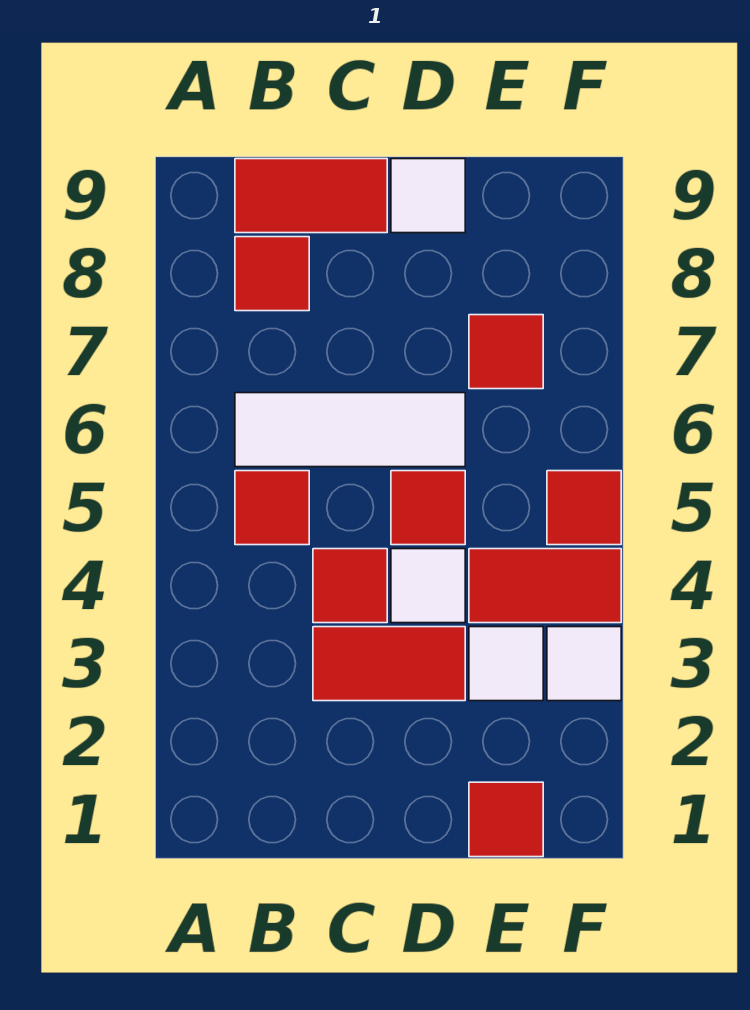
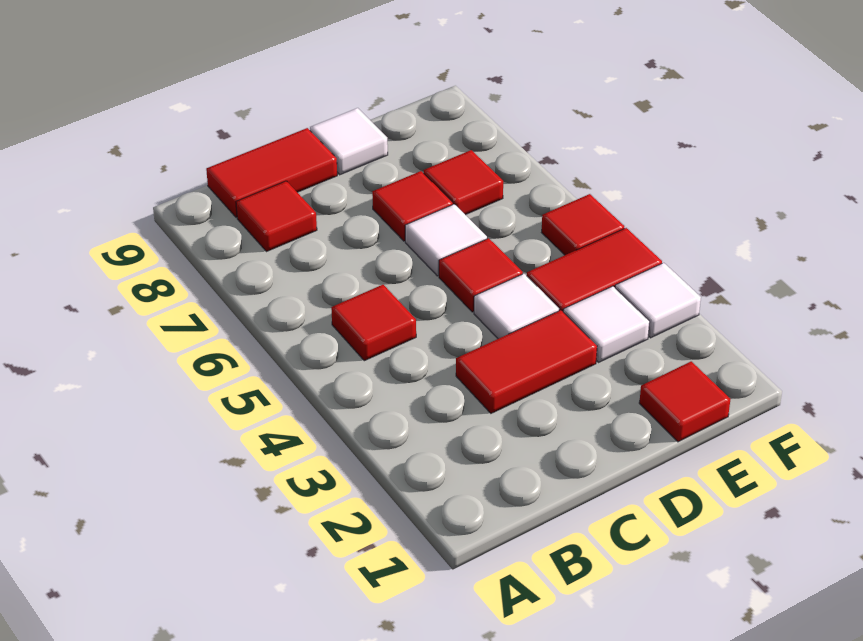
white tile B6:D6 level 1 -> white tile D6 level 1
red tile C4 level 1 -> red tile D7 level 1

